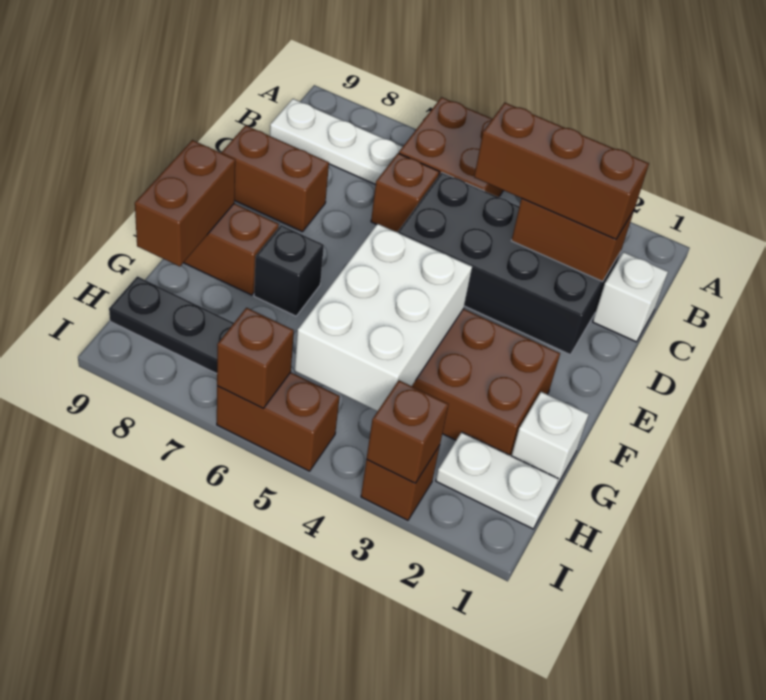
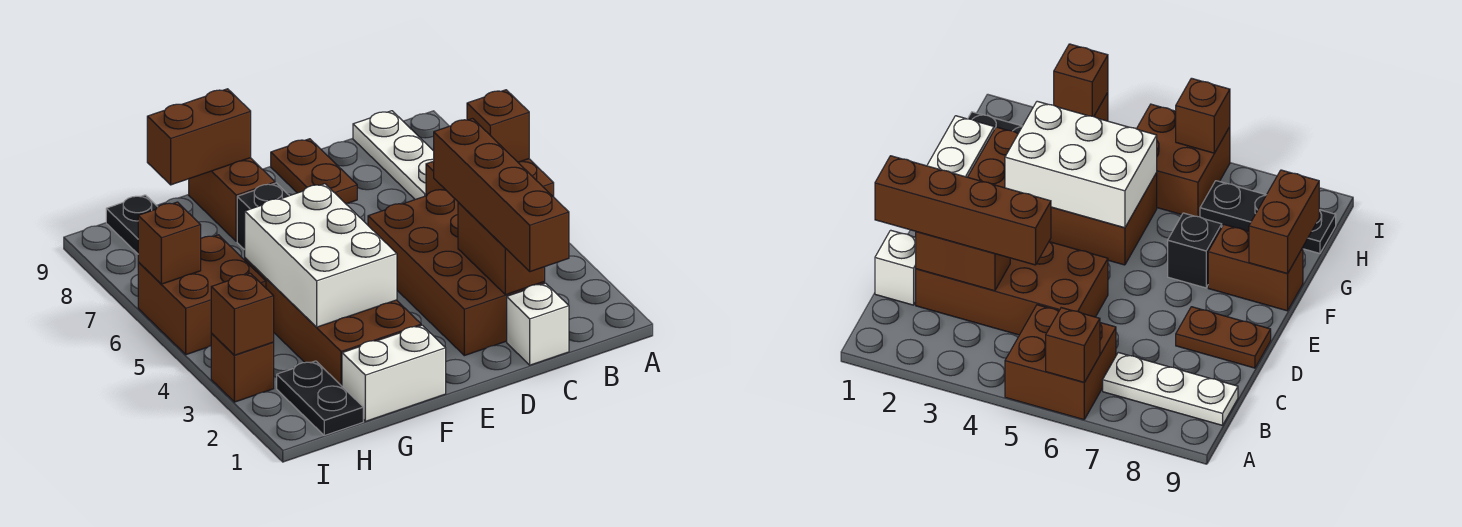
black brick C2:D5 level 1 -> brown brick C2:D5 level 1
brown brick C2:C4 level 3 -> brown brick C1:C4 level 3
brown brick C6 level 1 -> brown brick A6 level 2
brown brick D8:D9 level 1 -> brown plate D8:D9 level 1
white brick F4:H5 level 2 -> white brick F3:G5 level 2
white brick G1 level 1 -> white brick F1:G1 level 1
white plate H1:H2 level 1 -> black plate H1:H2 level 1
brown brick I5:I6 level 1 -> brown brick H5:I6 level 1

